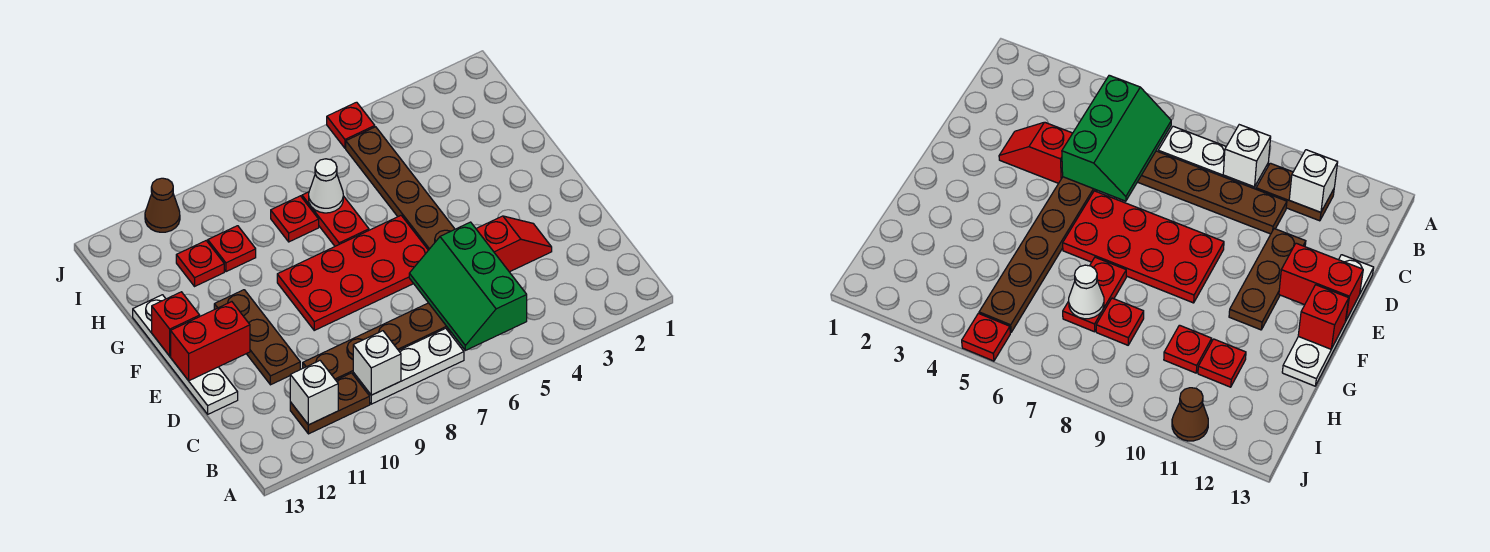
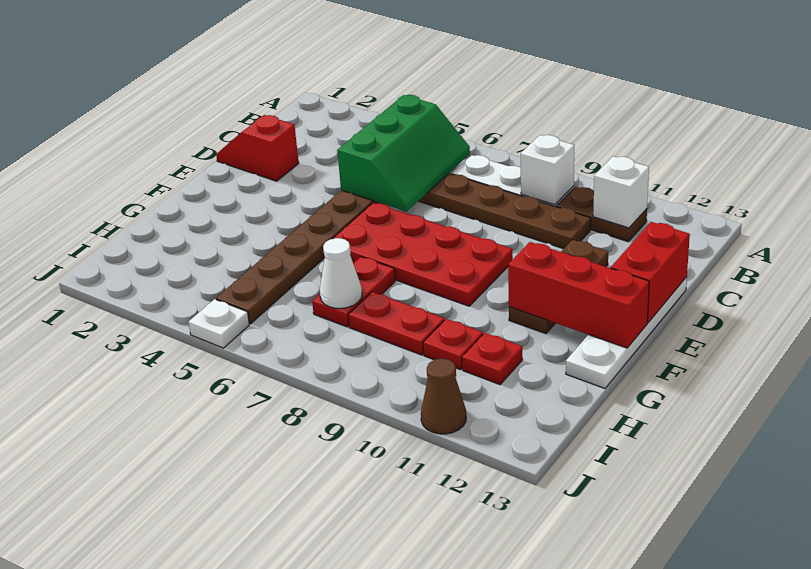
red slope D3:D4 level 1 top 4 -> red slope D1:D2 level 1 top 2
red brick E12:E13 level 2 -> red brick D13:E13 level 2
red brick F13 level 2 -> red brick F11:F13 level 2
red plate H8 level 1 -> red plate H8:H9 level 1
red plate J5 level 1 -> white plate J5 level 1

